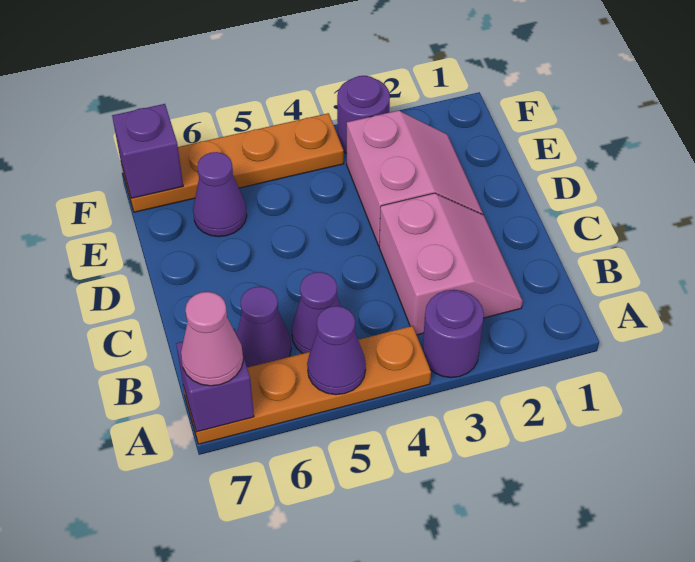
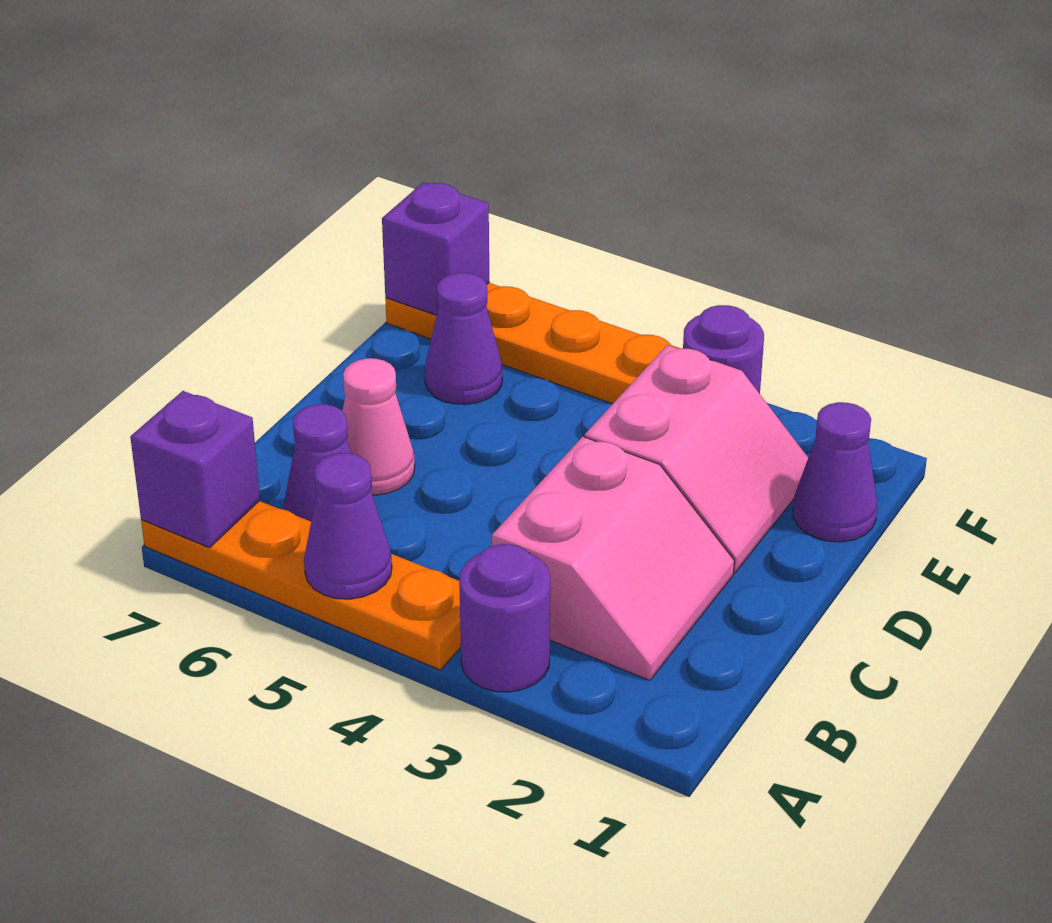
pink cone A7 level 3 -> pink cone C6 level 1
purple cone B5 level 1 -> purple cone E1 level 1

